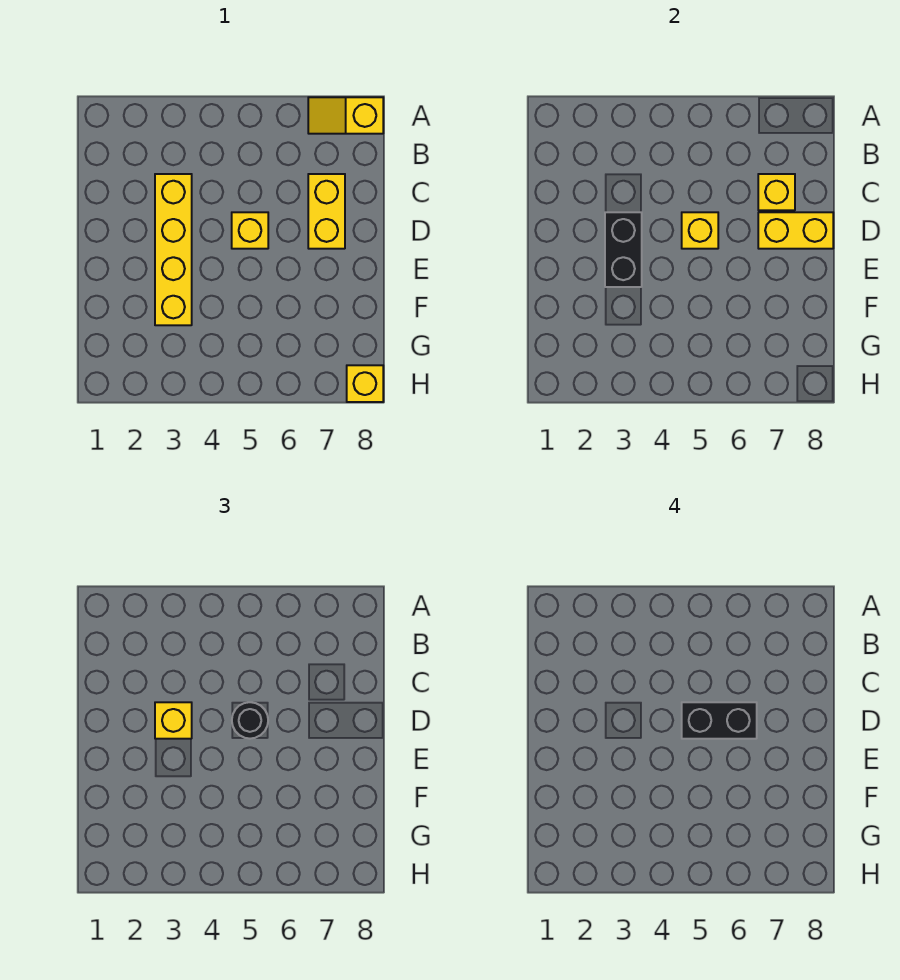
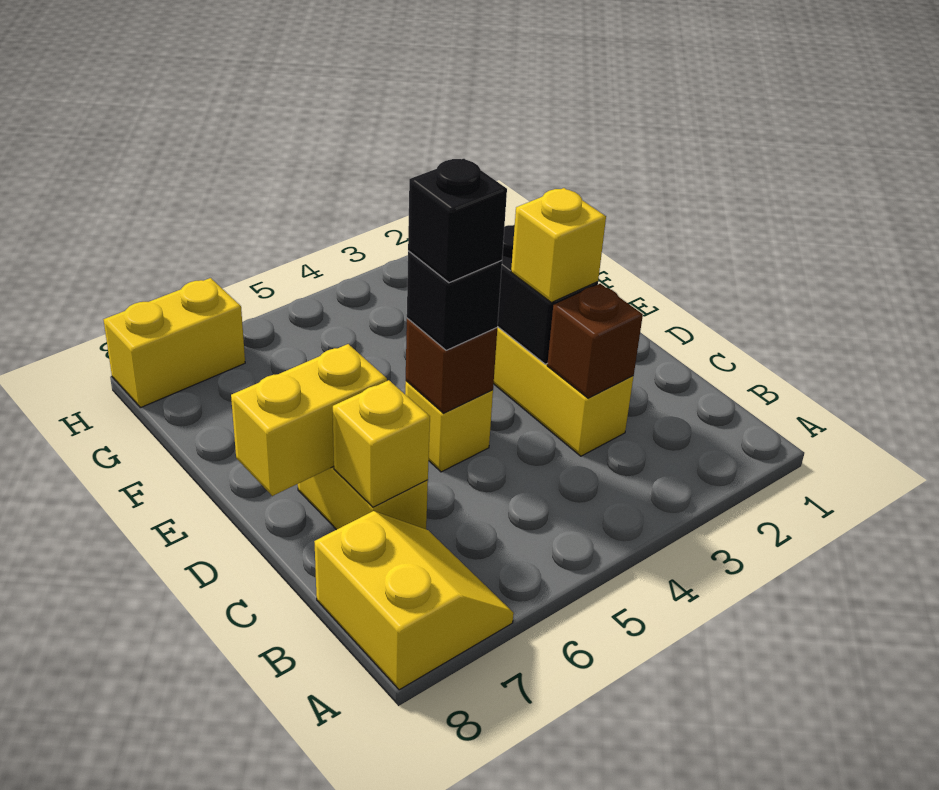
yellow slope A7:A8 level 1 top 8 -> yellow slope A7:B8 level 1 top 8
none -> brown brick C3 level 2
yellow brick D5 level 2 -> brown brick D5 level 2
black round brick D5 level 3 -> black brick D5 level 3
black brick D5:D6 level 4 -> black brick D5 level 4
yellow brick H8 level 1 -> yellow brick H7:H8 level 1

